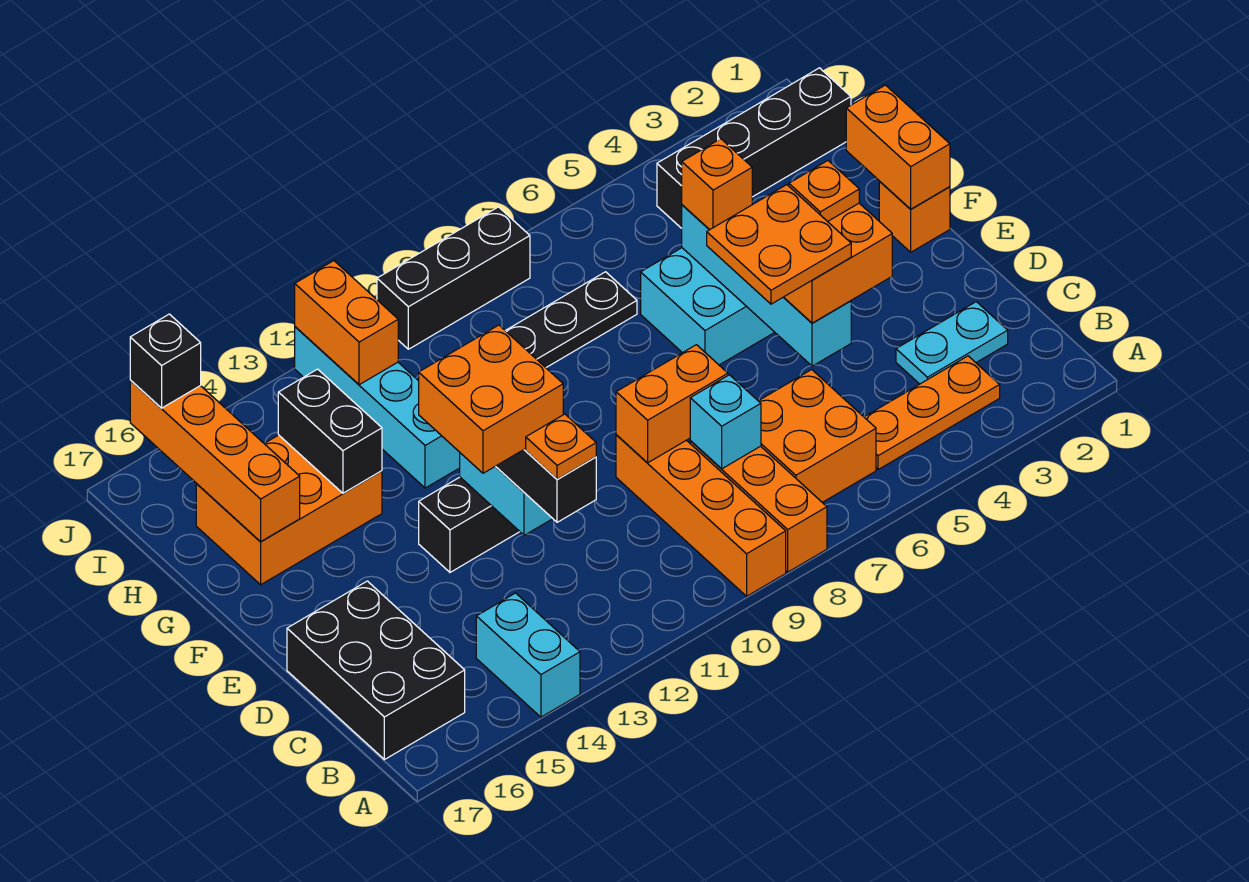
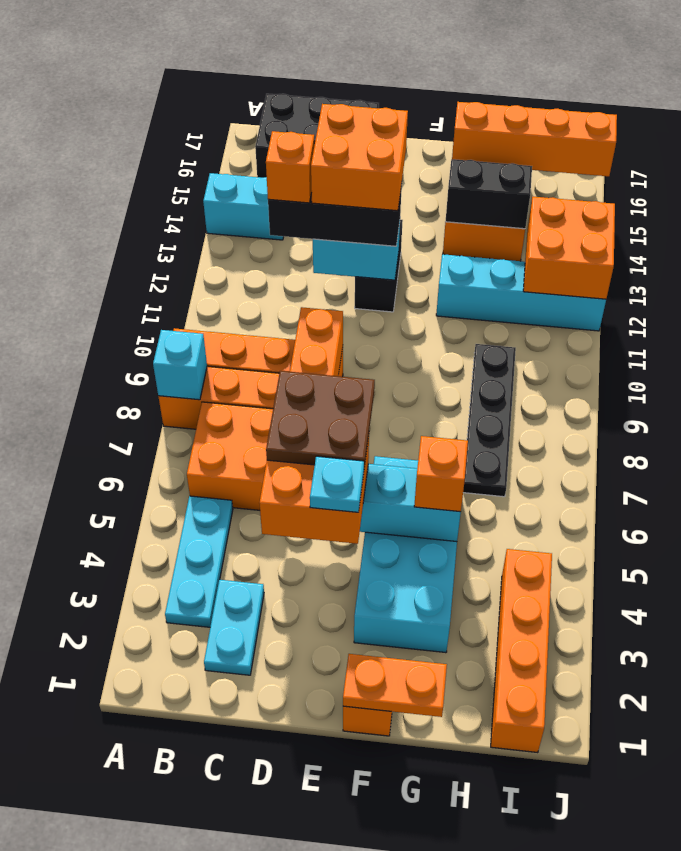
orange plate B3:B5 level 1 -> cyan plate B3:B5 level 1
cyan brick C8 level 2 -> cyan brick A8 level 2
orange plate C12 level 4 -> orange brick C12 level 4
orange plate D5:E6 level 4 -> brown plate D5:E6 level 4
orange plate E4 level 4 -> cyan plate E4 level 4
orange brick F1:G1 level 2 -> orange plate F1:G1 level 2
black brick I1:I4 level 1 -> orange brick I1:I4 level 1
orange brick I12:J12 level 2 -> orange brick I12:J13 level 2
black brick J8:J10 level 1 -> none
black brick J16 level 3 -> none

